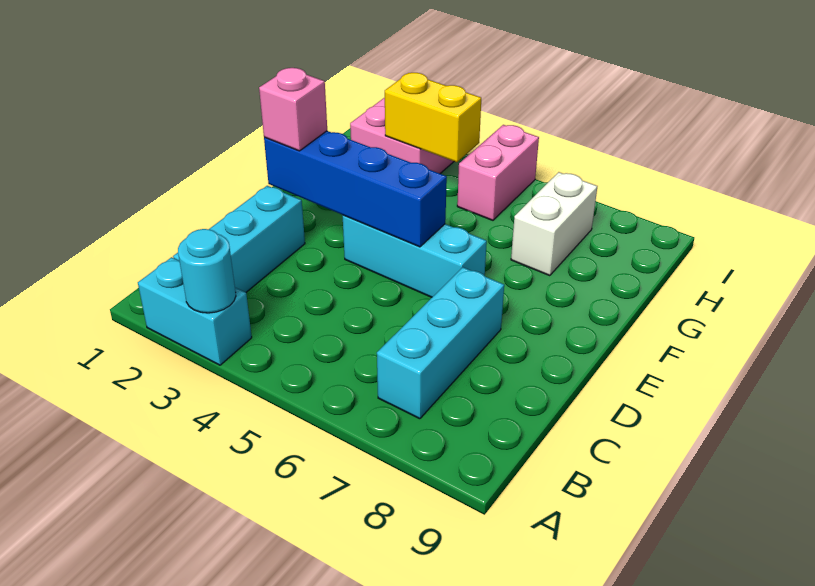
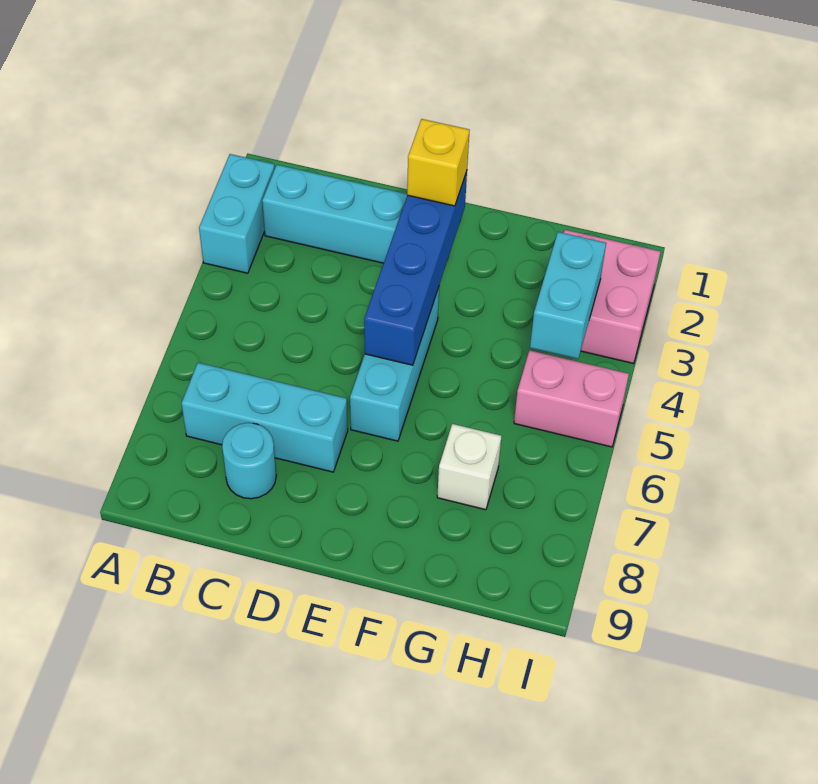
cyan round brick A3 level 2 -> cyan round brick C8 level 1
pink brick E2 level 3 -> yellow brick E2 level 3
white brick G7:H7 level 1 -> white brick G7 level 1
yellow brick H3:H4 level 2 -> cyan brick H3:H4 level 2

